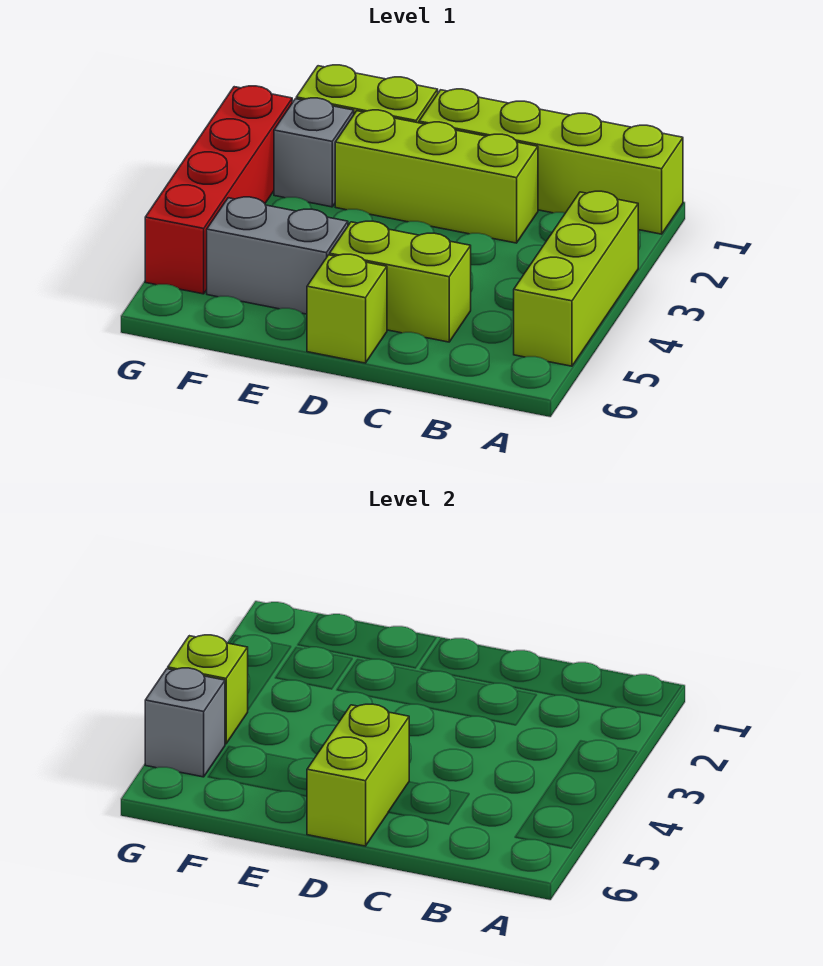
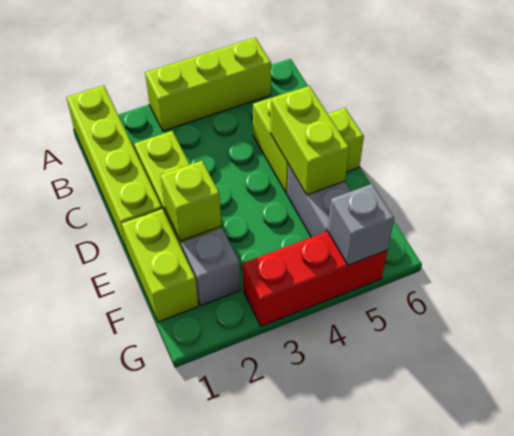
lime brick D5:D6 level 2 -> lime brick D5:E5 level 2
red brick G2:G5 level 1 -> red brick G3:G5 level 1
lime brick G4 level 2 -> lime brick E2 level 2

